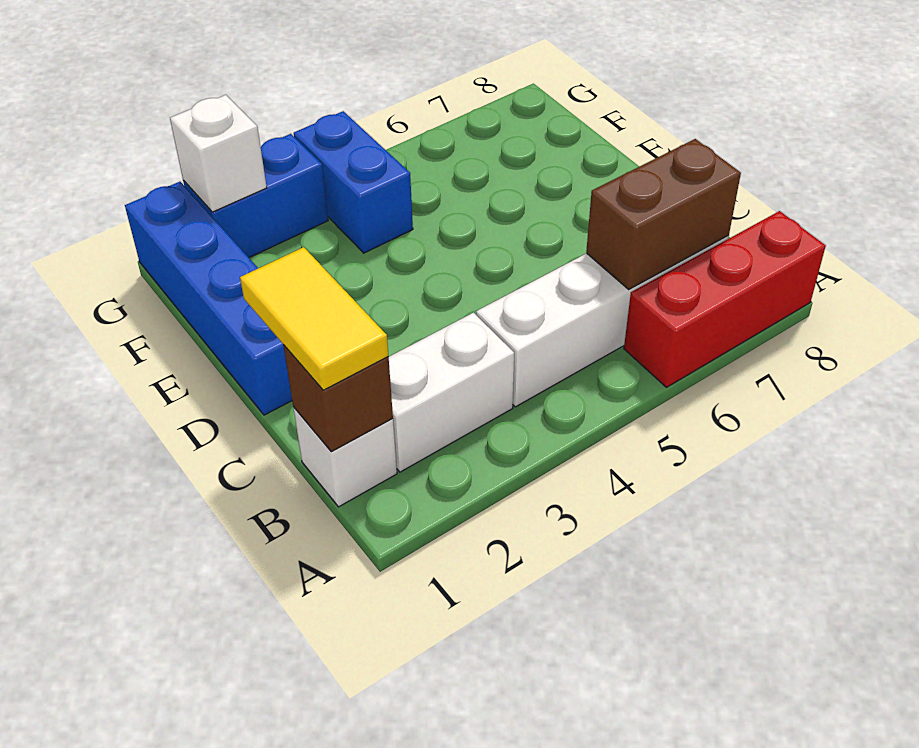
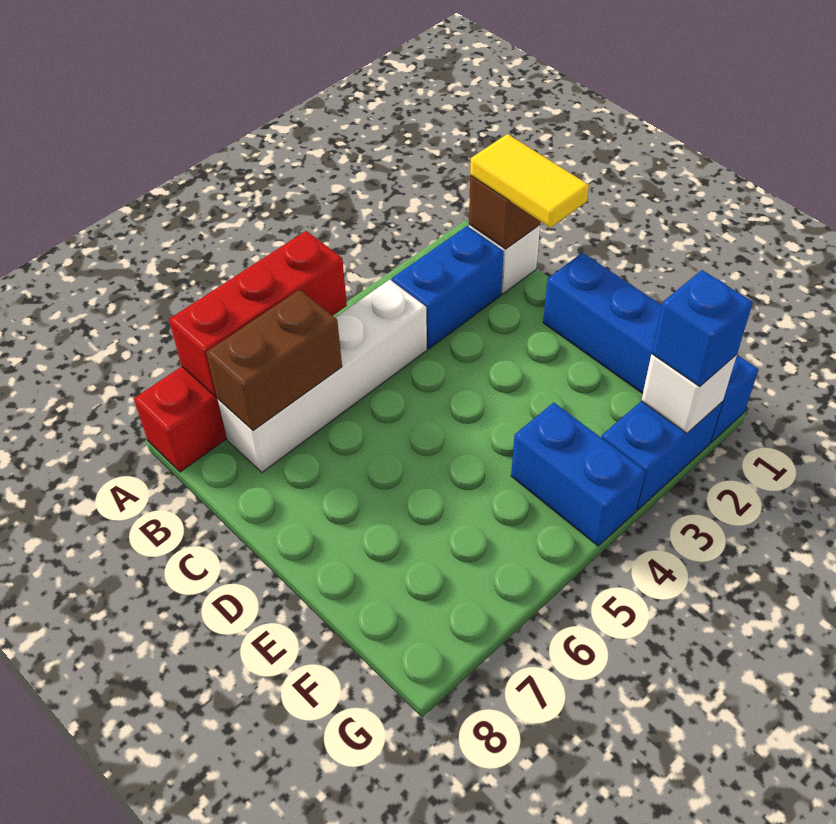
none -> red brick A5:A7 level 2
white brick B2:B3 level 1 -> blue brick B2:B3 level 1
none -> blue brick G2 level 3

